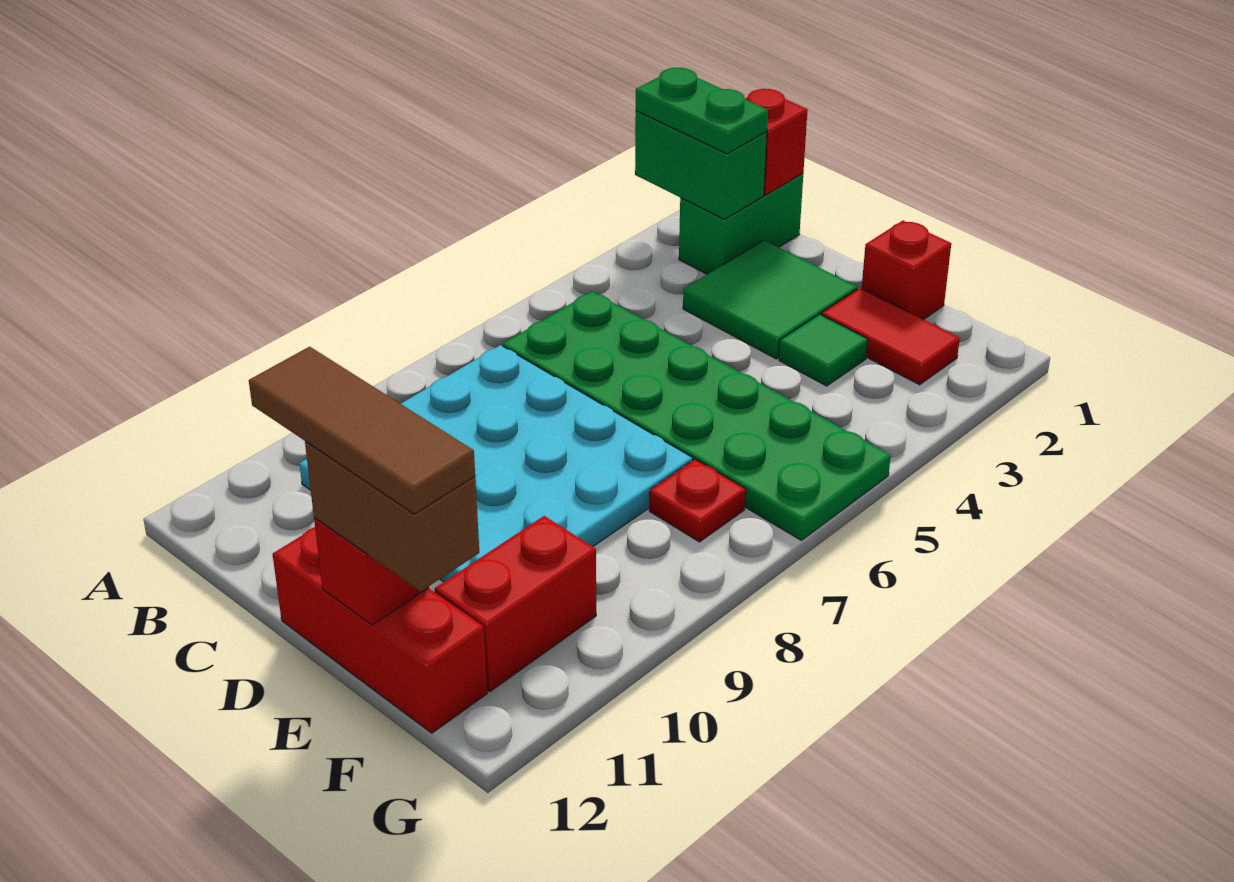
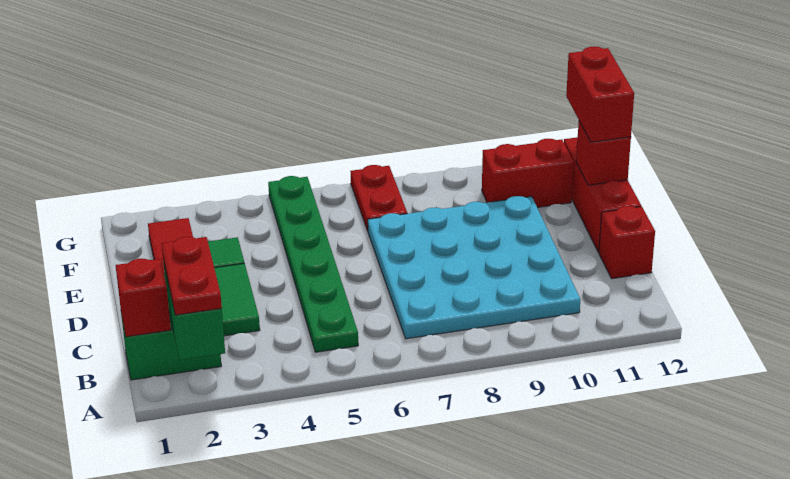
green plate A2:B2 level 3 -> red plate A2:B2 level 3
green plate B5:G6 level 1 -> green plate B5:G5 level 1
brown tile D12:F12 level 4 -> none
red brick E1 level 1 -> red brick C12 level 1
brown brick E12:F12 level 3 -> red brick E12:F12 level 3
red plate F7 level 1 -> red plate F7:G7 level 1

